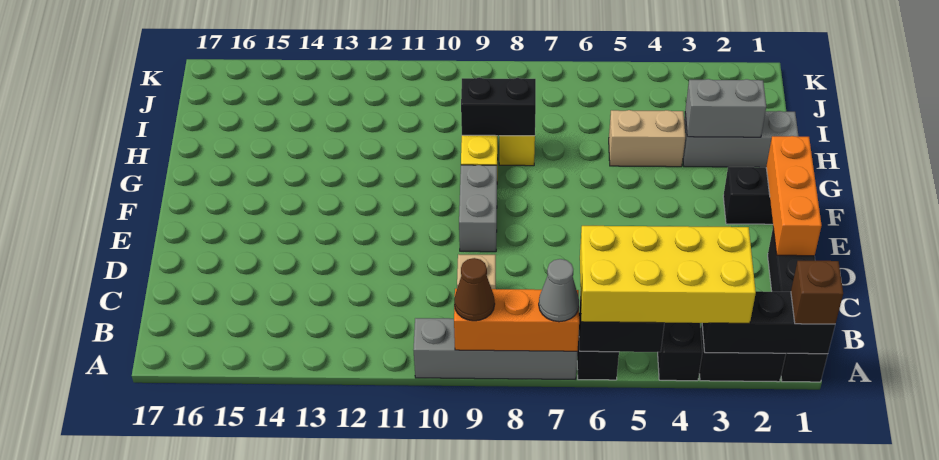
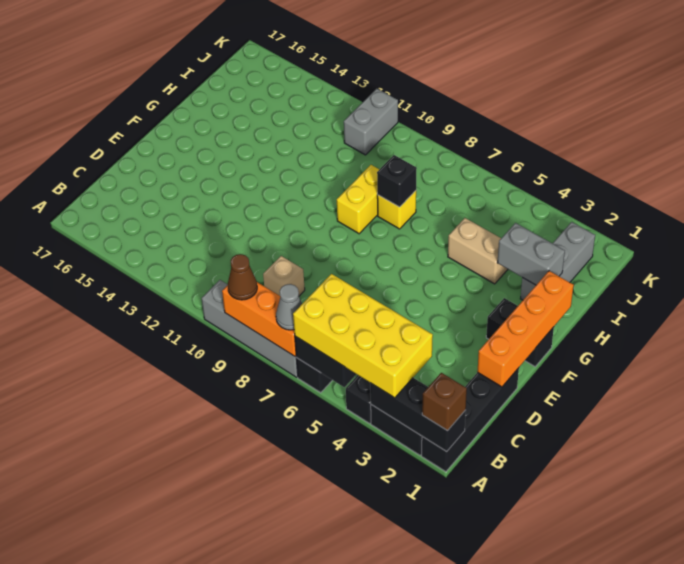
orange brick D1:F1 level 2 -> orange brick D1:G1 level 2
grey brick E9:F9 level 1 -> grey brick J11:K11 level 1
grey brick H1:H3 level 1 -> grey brick H2:J2 level 1
black brick H8:H9 level 2 -> black brick H8 level 2

